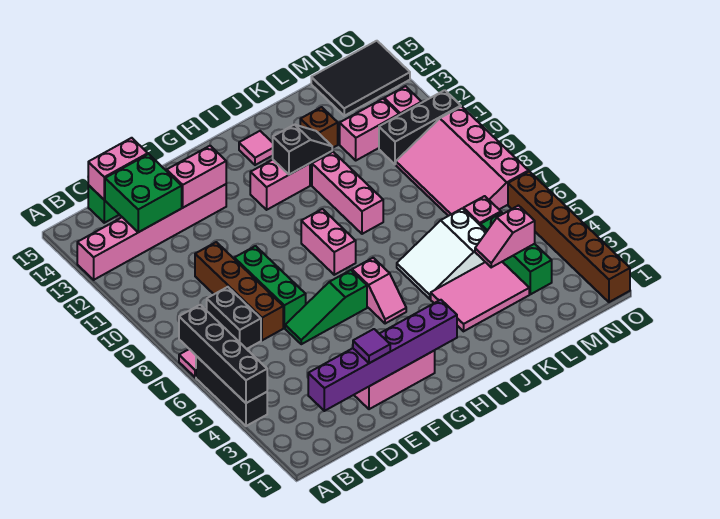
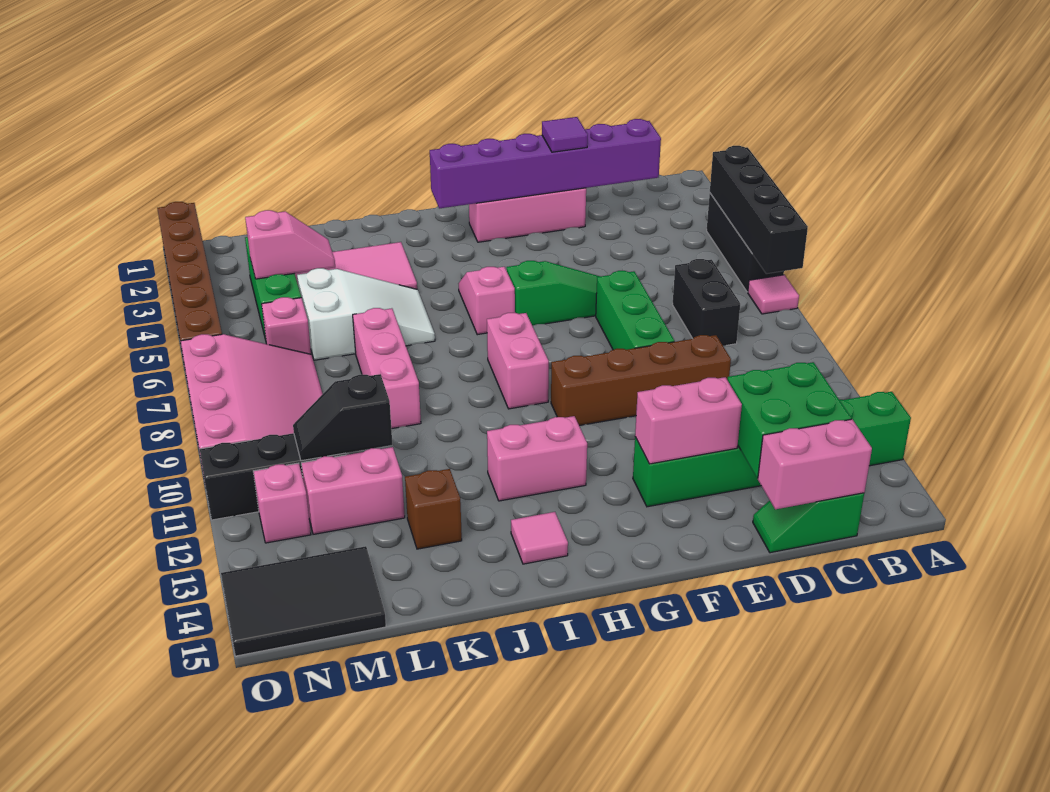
pink brick A13:F13 level 1 -> green brick A13:F13 level 1
brown brick D7:D10 level 1 -> brown brick D10:G10 level 1
black slope I12:J12 level 2 top I -> black slope L11:M11 level 2 top L
pink brick J9:J11 level 1 -> pink brick K7:K9 level 1

